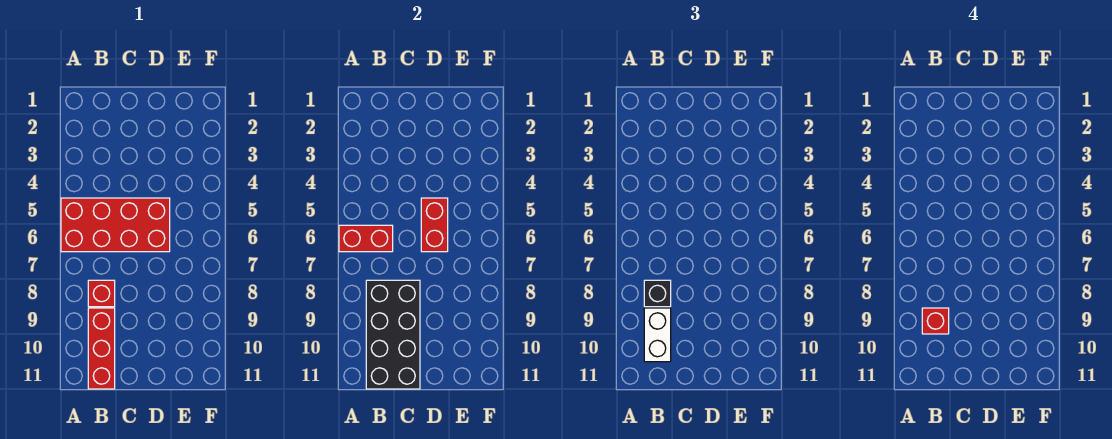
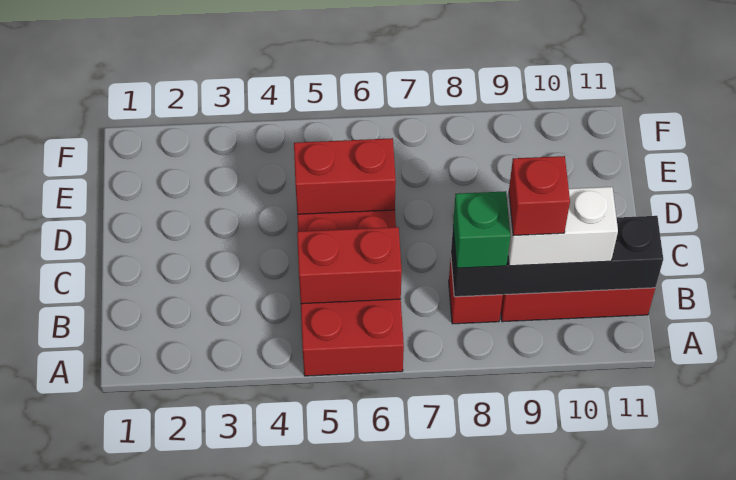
red brick A6:B6 level 2 -> red brick B5:B6 level 2
black brick B8:C11 level 2 -> black brick B8:B11 level 2
black brick B8 level 3 -> green brick B8 level 3

